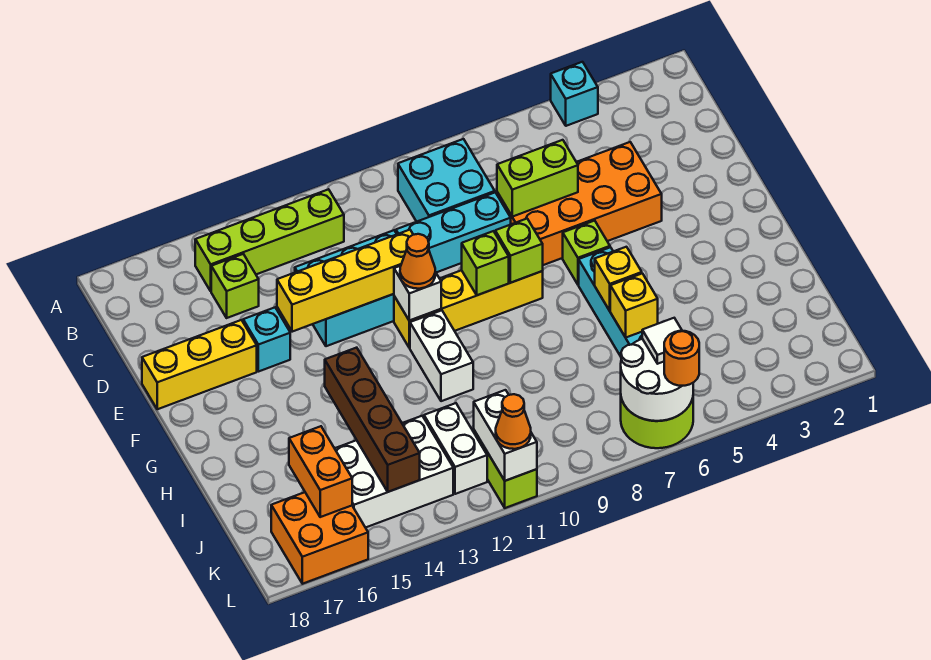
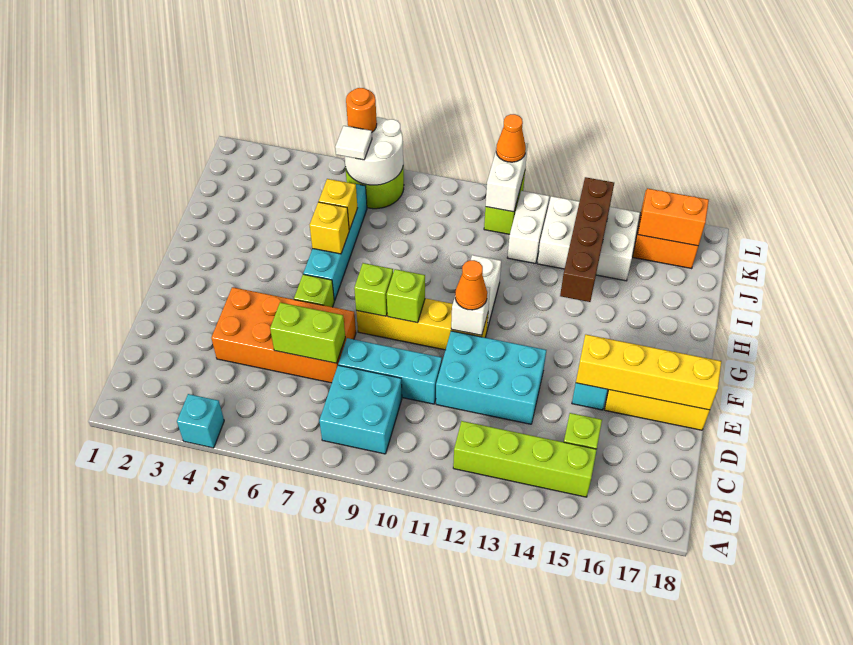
yellow brick E11:E14 level 2 -> yellow brick E15:E18 level 2
orange brick J16:K16 level 2 -> orange brick K16:K17 level 2

